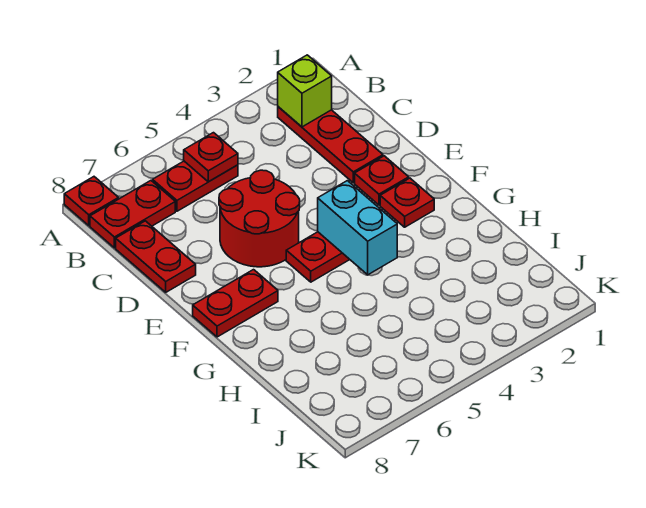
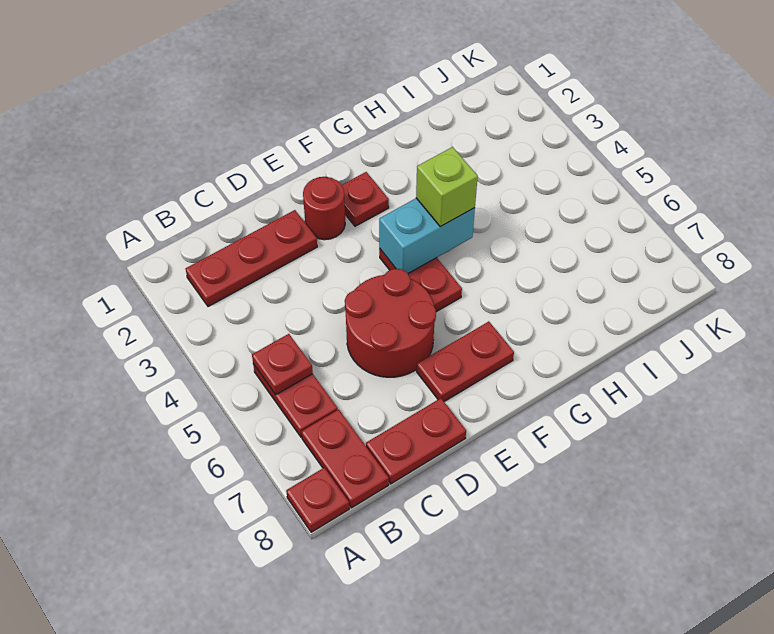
lime brick B2 level 2 -> lime brick G4 level 3
red plate E2 level 1 -> red round brick E2 level 1
red plate F7:F8 level 1 -> red plate E7:F7 level 1

